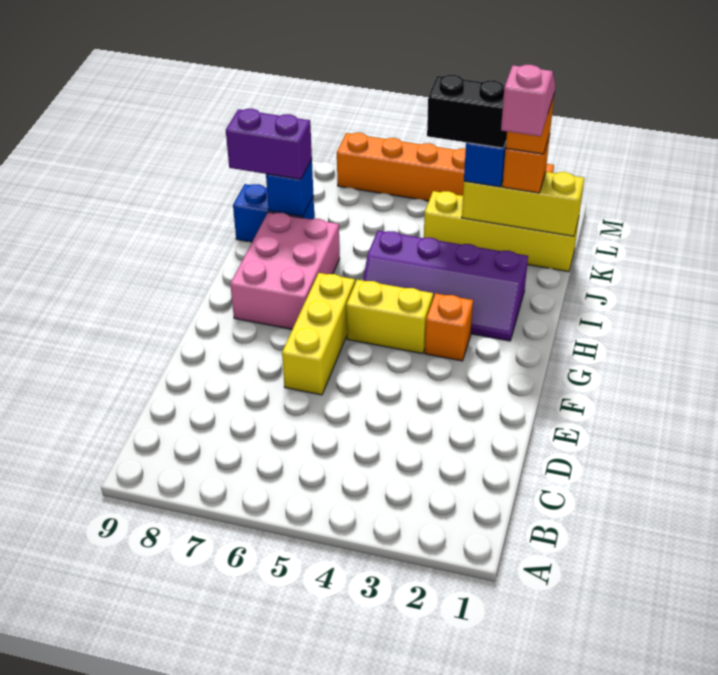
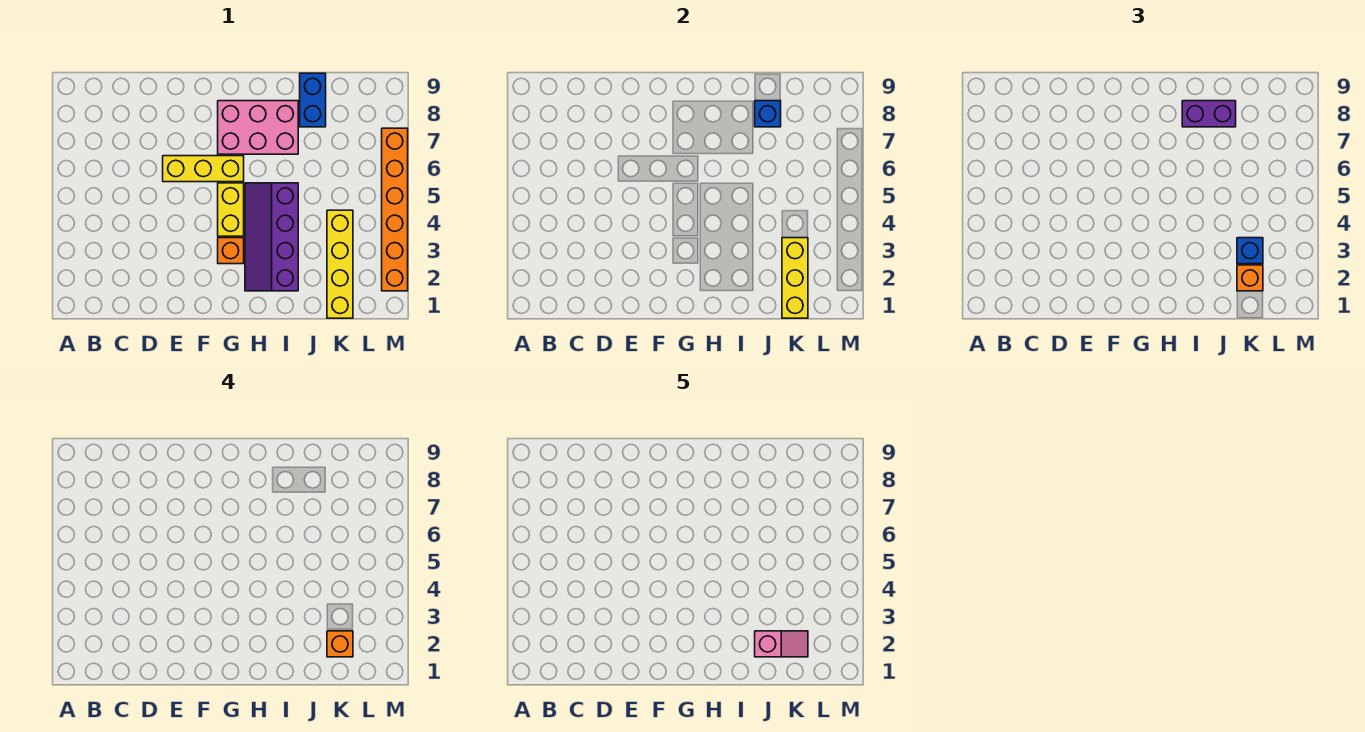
purple brick J8:J9 level 3 -> purple brick I8:J8 level 3
black brick K3:K4 level 4 -> none

